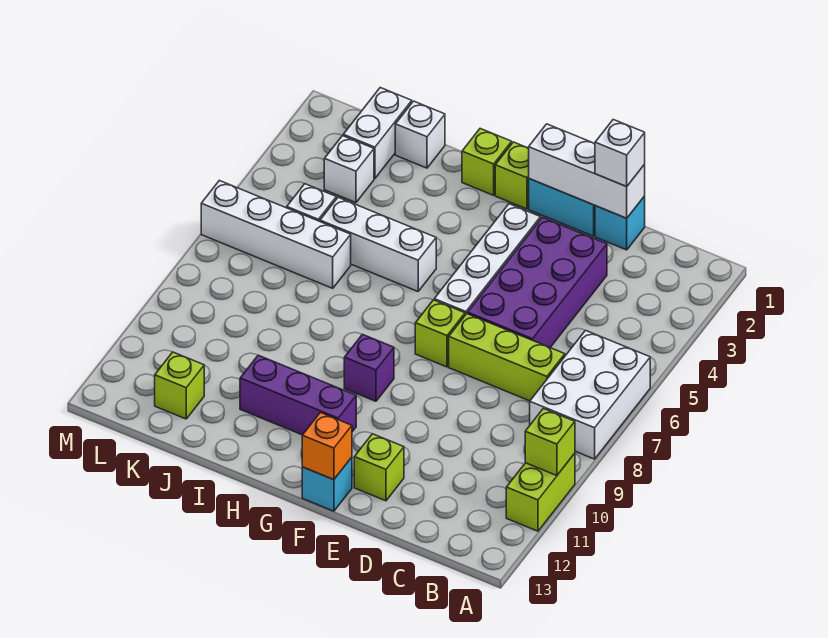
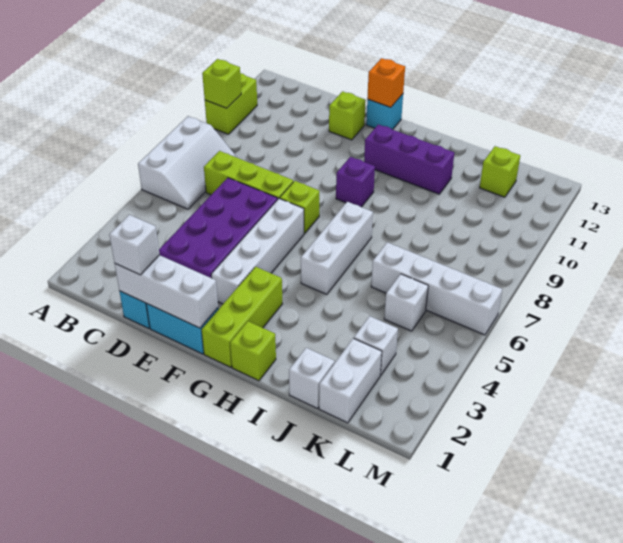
white brick A6:B8 level 1 -> white slope A6:B8 level 1 top A
lime brick G1 level 1 -> lime brick G1:G3 level 1
white brick H5:J5 level 1 -> white brick H5:H7 level 1

